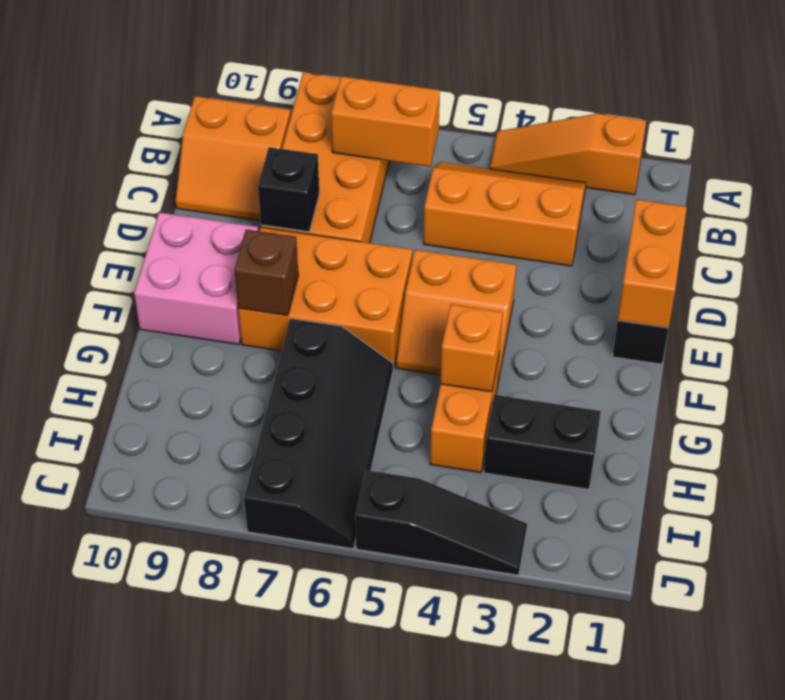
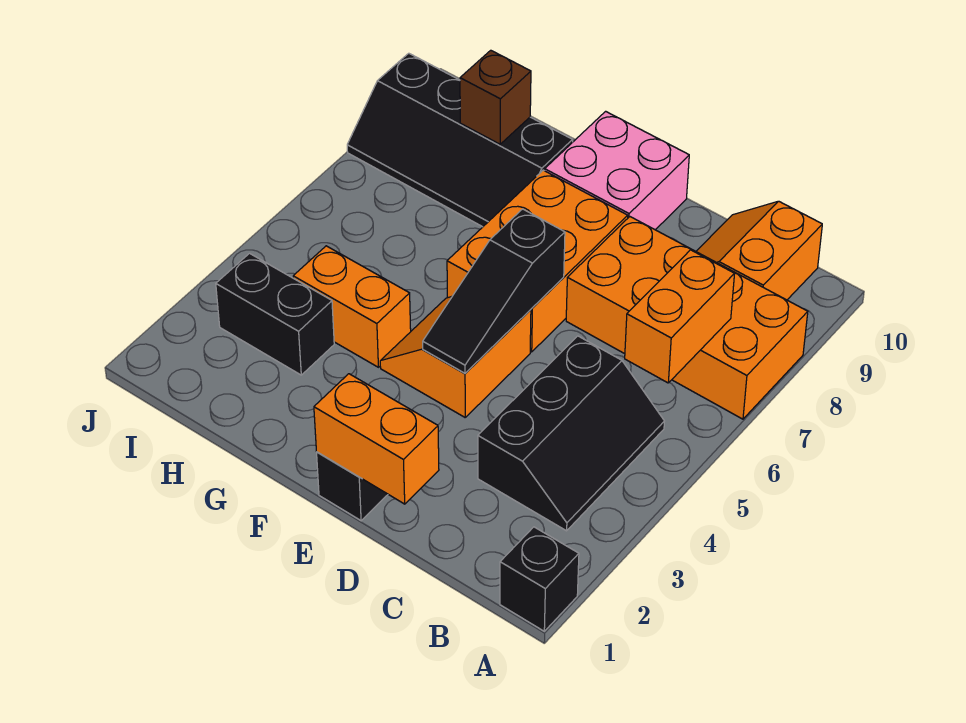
orange slope A2:A4 level 1 top 2 -> none
orange slope B3:C5 level 1 top C -> black slope B3:C5 level 1 top C
black brick D8 level 2 -> black brick A1 level 1
brown brick F8 level 2 -> brown brick H9 level 2
orange brick G4 level 2 -> none
black slope G6:J7 level 1 top 7 -> black slope G8:J9 level 1 top 9
black brick H2:H3 level 1 -> black brick H3:I3 level 1
black slope J3:J5 level 1 top 5 -> black slope E4:E6 level 2 top 6

